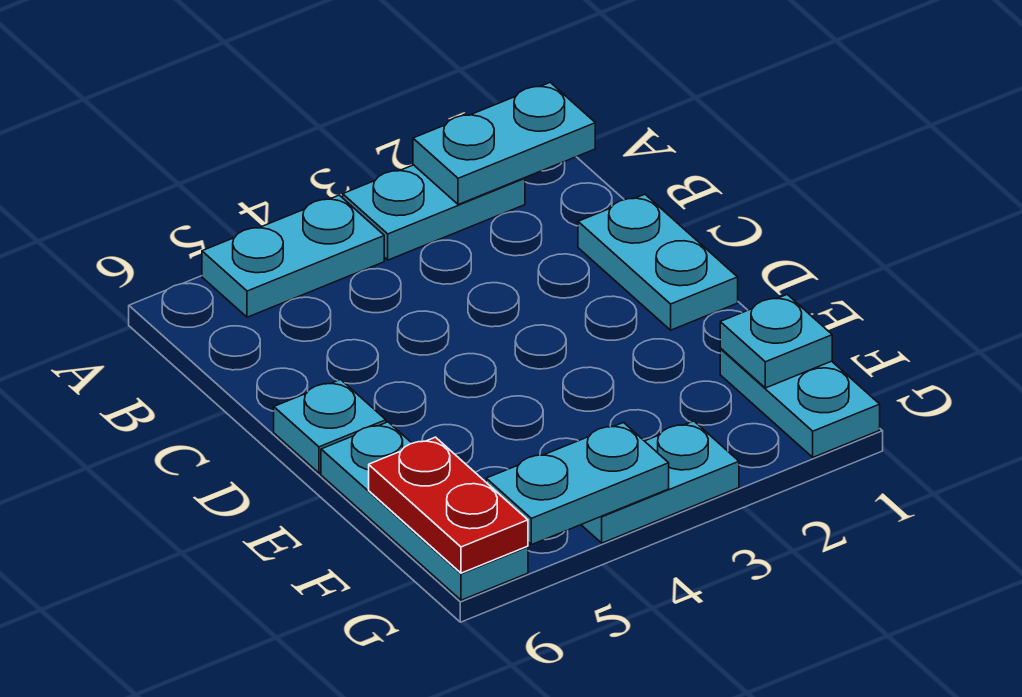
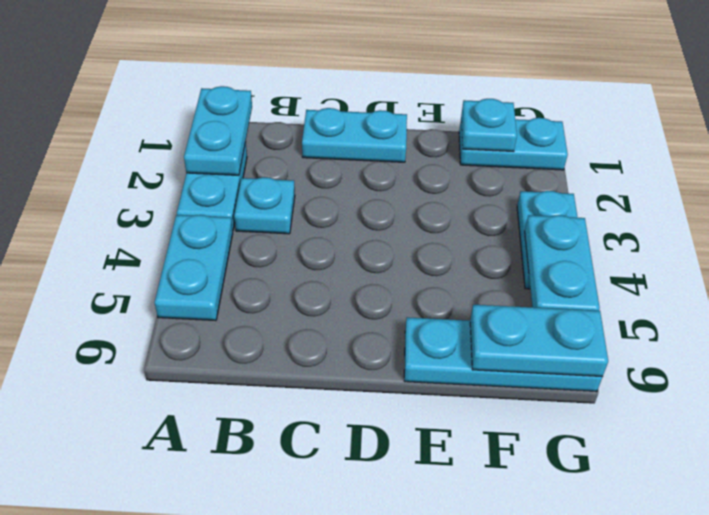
cyan plate D6 level 1 -> cyan plate B3 level 1
red plate F6:G6 level 2 -> cyan plate F6:G6 level 2

